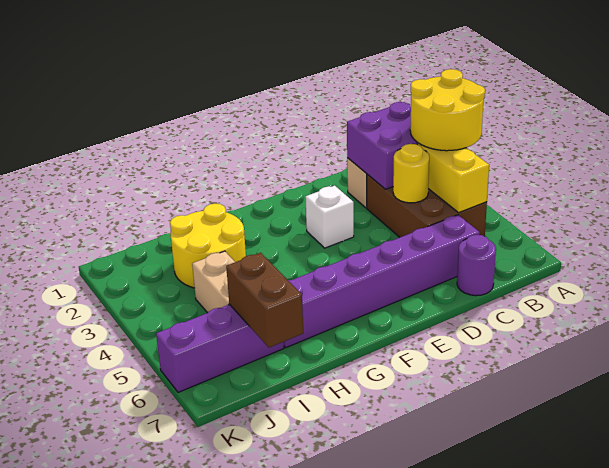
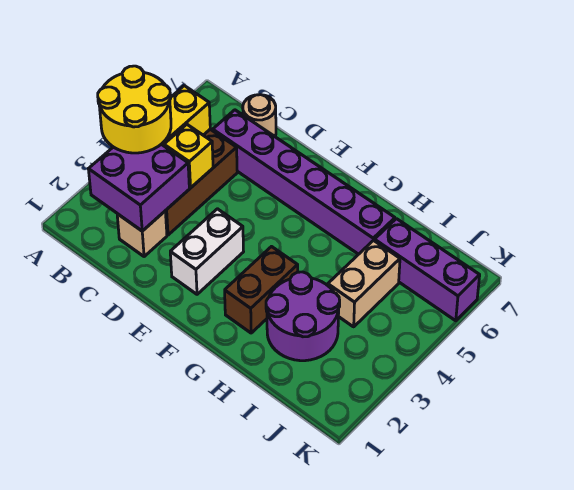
yellow round brick C4 level 2 -> yellow brick C4 level 2
purple round brick C7 level 1 -> tan round brick C7 level 1
white brick E3 level 1 -> white brick E2:E3 level 1
yellow round brick H2:I3 level 1 -> purple round brick H2:I3 level 1
brown brick I6:I7 level 2 -> brown brick G2:G3 level 1

